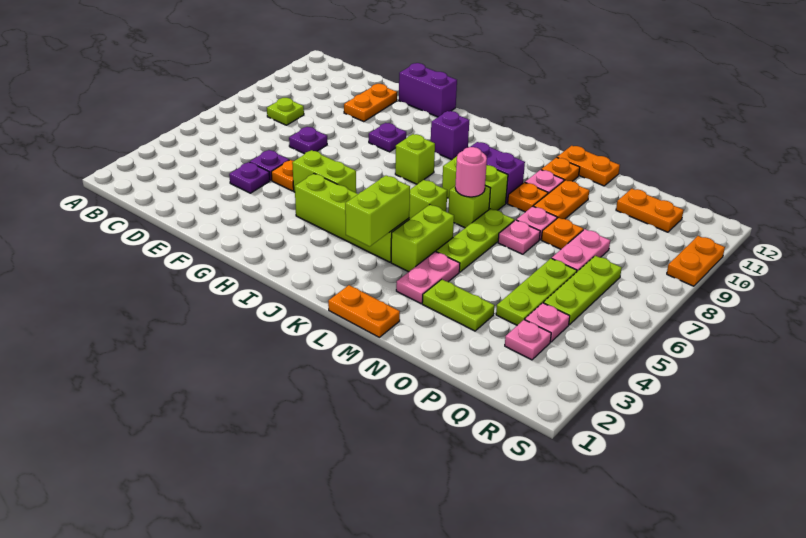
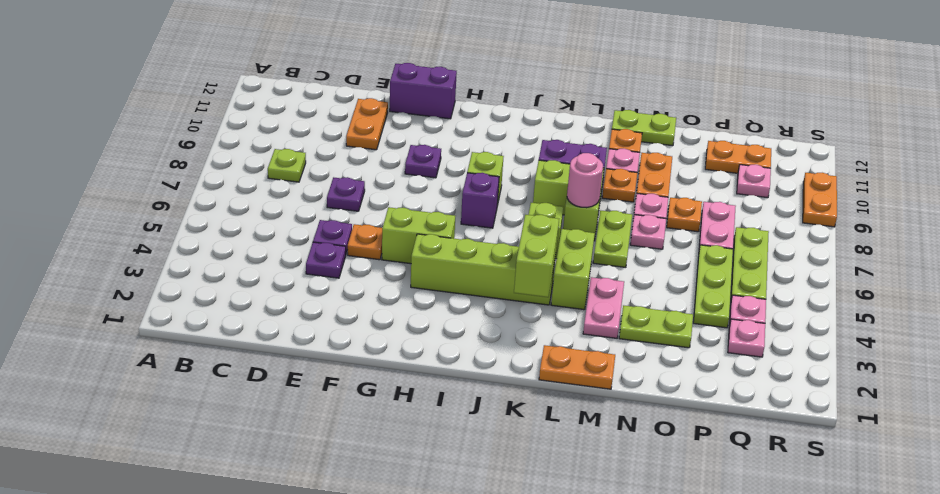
purple brick I10 level 1 -> purple brick I7 level 1
lime plate M5:M7 level 1 -> lime plate M6:M7 level 1
orange plate M12:N12 level 1 -> lime plate M12:N12 level 1
none -> pink plate Q10 level 1

